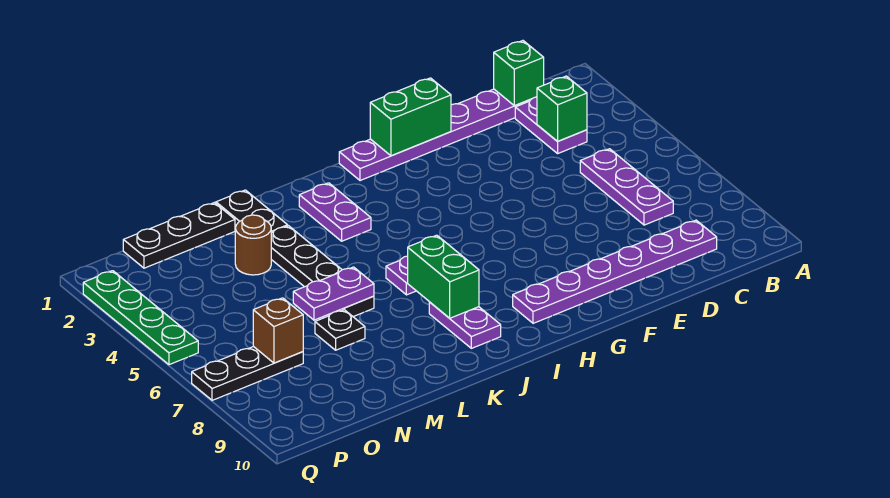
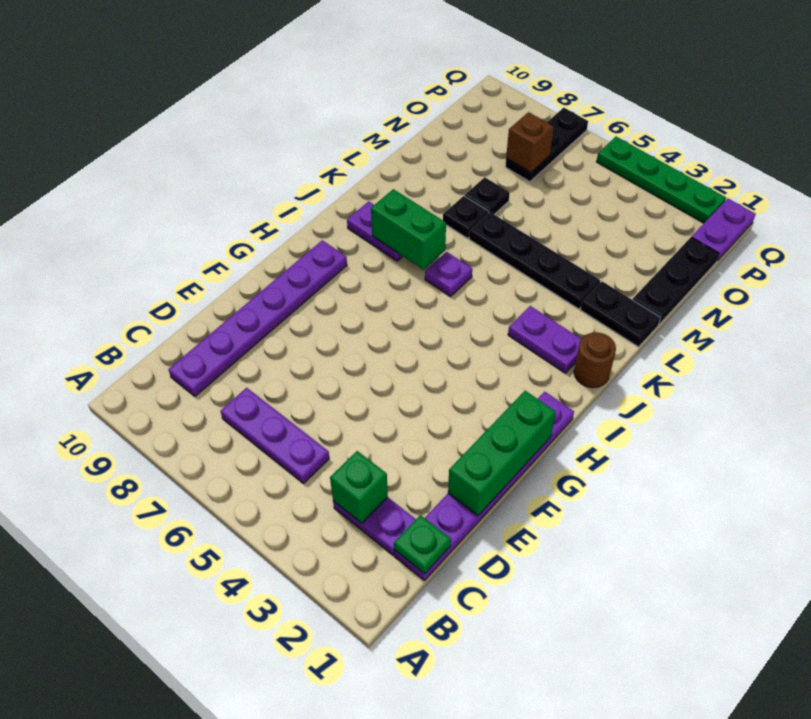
green brick C1 level 2 -> green plate C1 level 2
green brick F1:G1 level 2 -> green brick E1:G1 level 2
purple plate L6:M6 level 2 -> purple plate P1:Q1 level 1
none -> black plate L7 level 1
brown round brick M3 level 1 -> brown round brick J1 level 1

